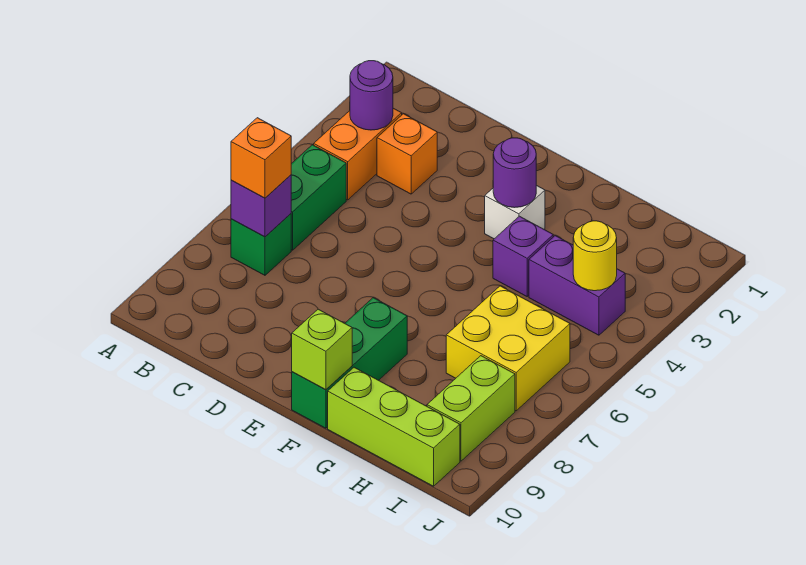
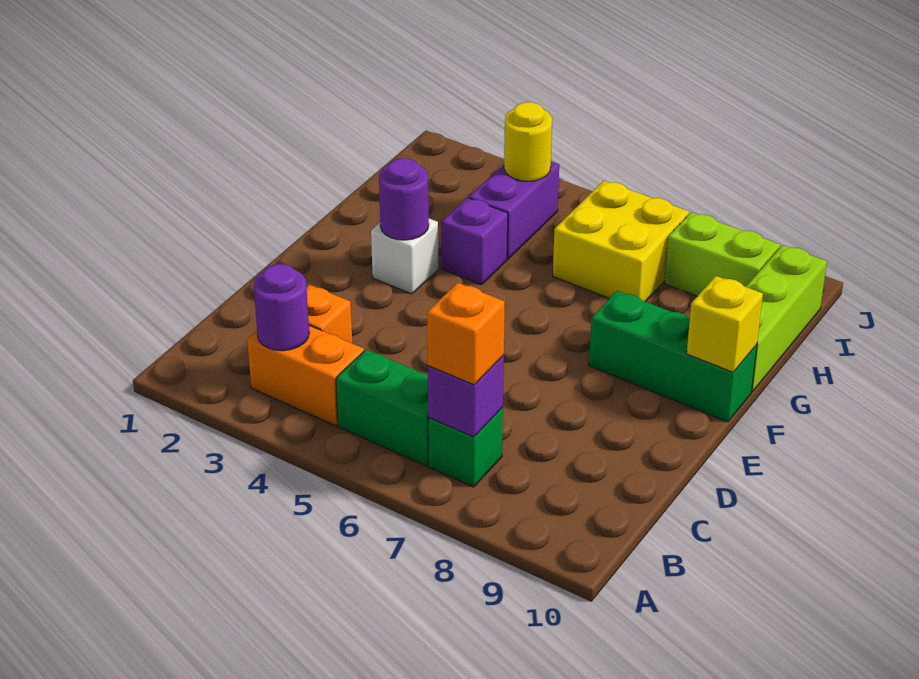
lime brick F10 level 2 -> yellow brick F10 level 2

